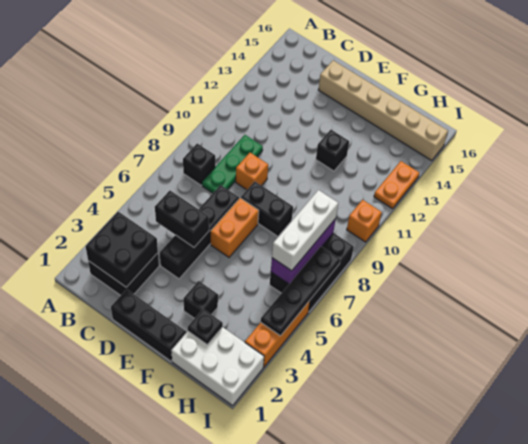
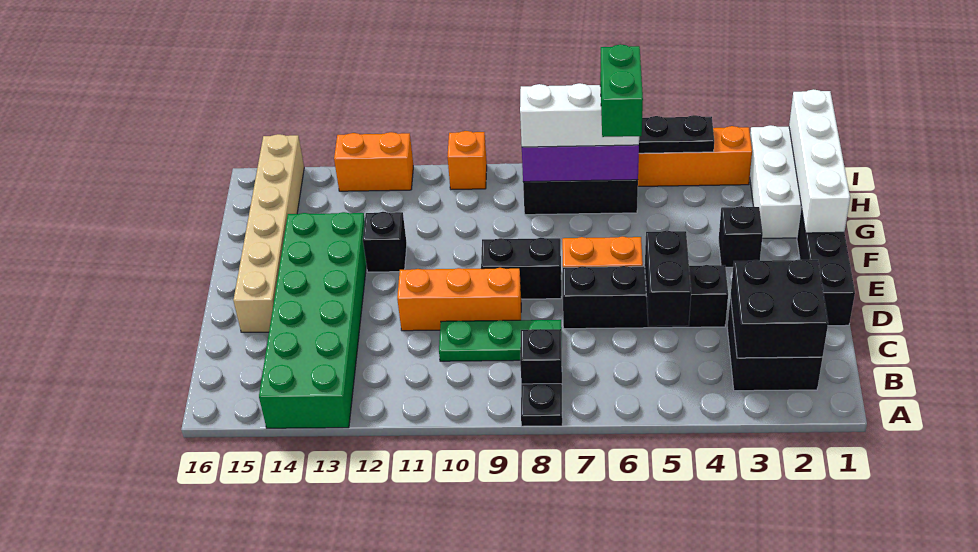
none -> green brick A13:F14 level 1
orange brick D9 level 1 -> orange brick D9:D11 level 1
black brick E8:F8 level 1 -> black brick E8:E9 level 1
none -> white brick F1:I1 level 2
black plate G2 level 2 -> black plate A8 level 1
none -> green brick G6:H6 level 4
orange plate I12:I13 level 1 -> orange brick I12:I13 level 1

